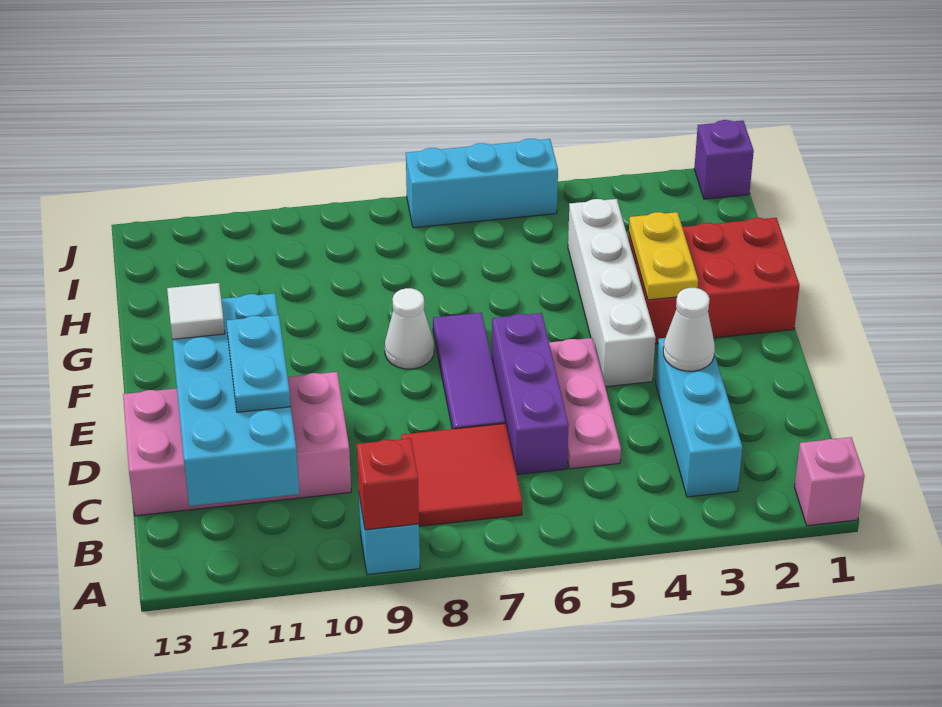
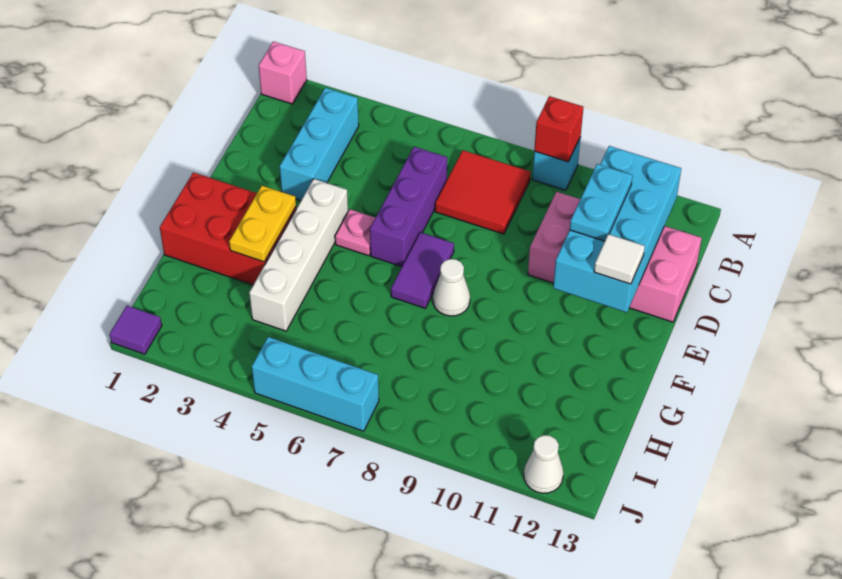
pink plate C5:E5 level 1 -> pink plate E5 level 1
white cone D3 level 2 -> white cone J12 level 1
purple tile D7:F7 level 1 -> purple tile E7:F7 level 1
purple brick J1 level 1 -> purple tile J1 level 1

